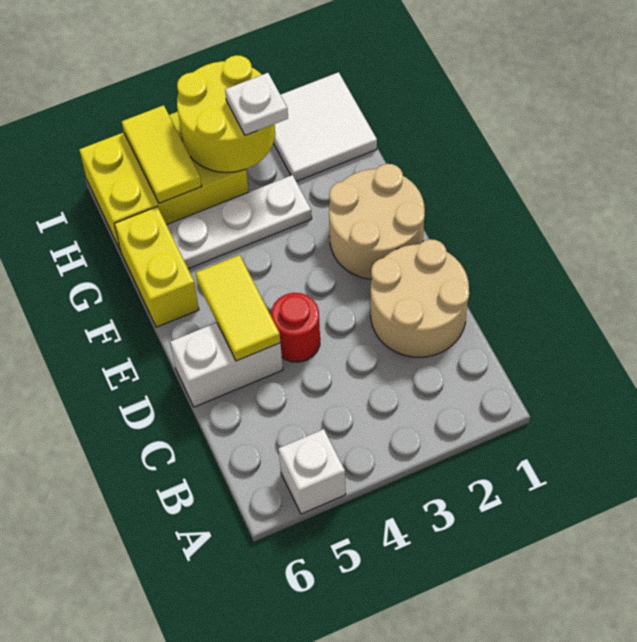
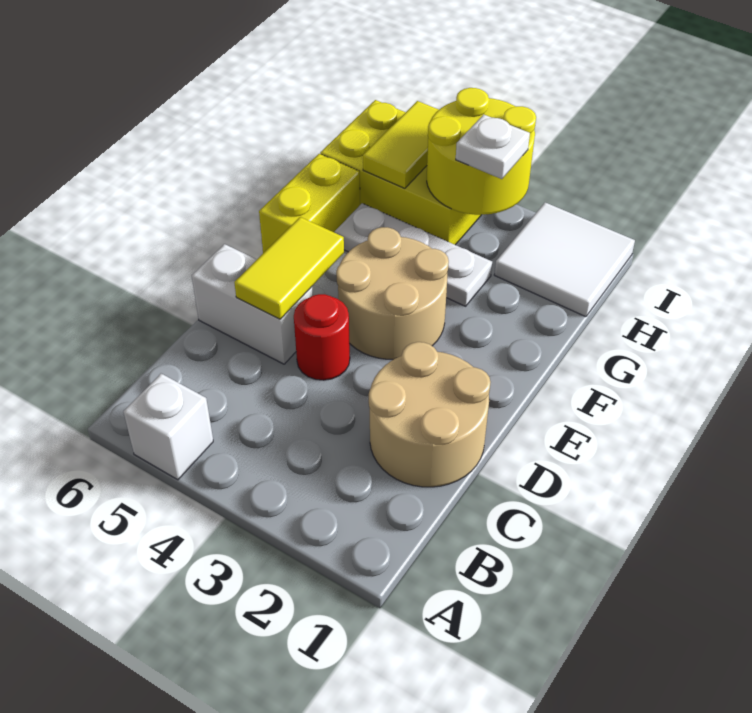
tan round brick E1:F2 level 1 -> tan round brick E3:F4 level 1

